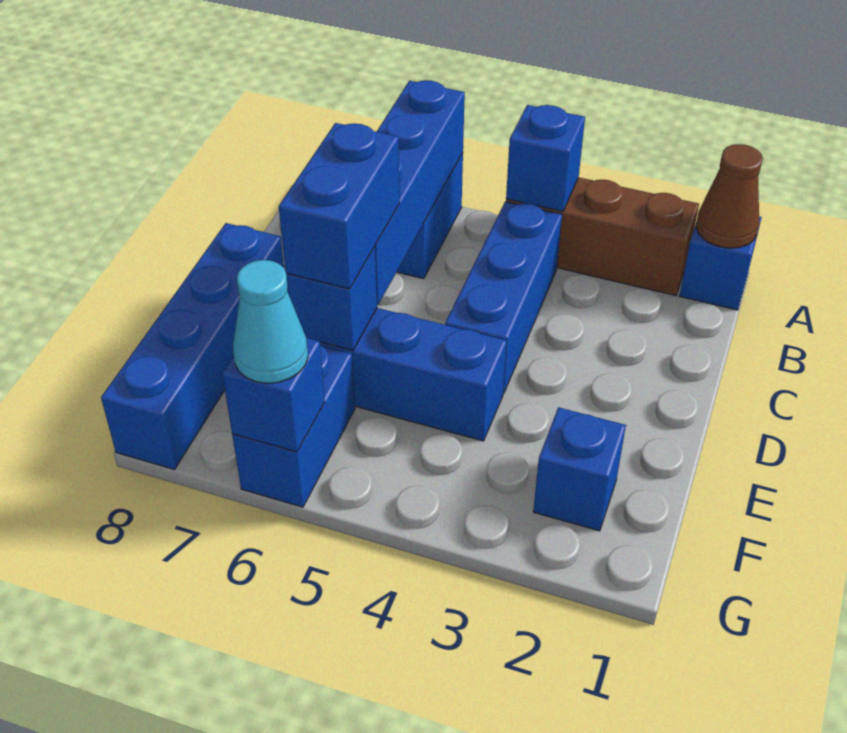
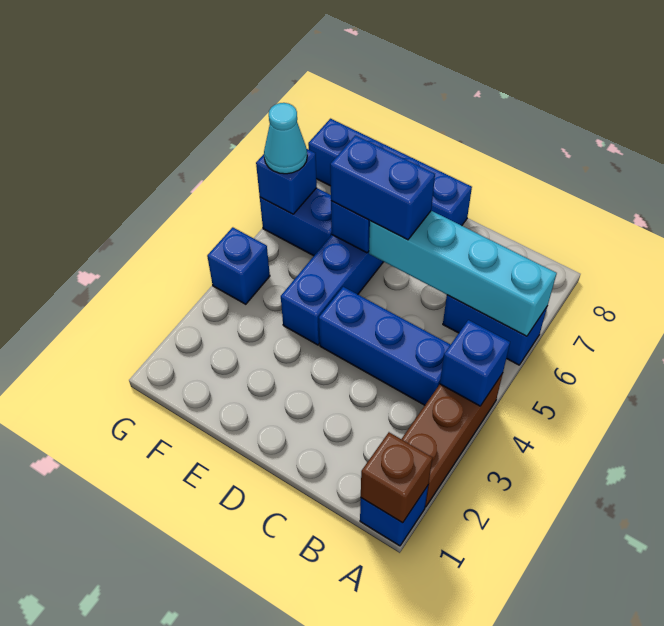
brown cone A1 level 2 -> brown brick A1 level 2
blue brick A6:D6 level 2 -> cyan brick A6:D6 level 2
blue brick F2 level 1 -> blue brick G4 level 1

